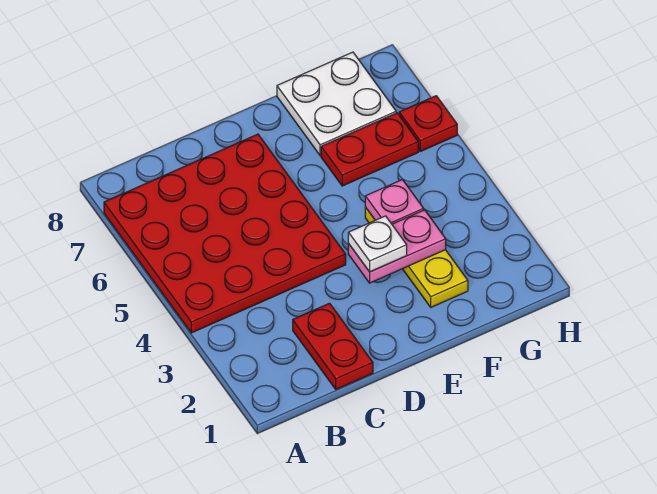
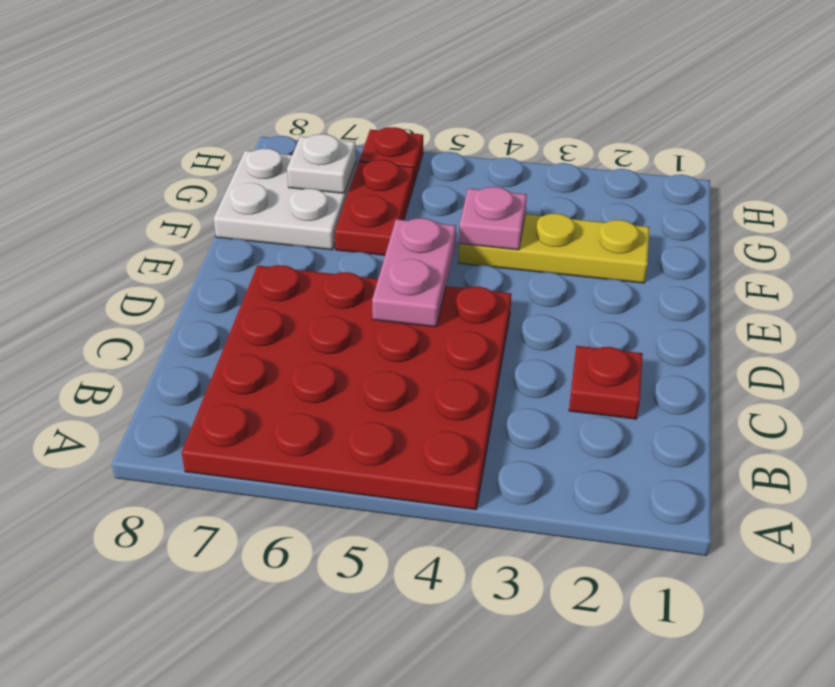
red plate C1:C2 level 1 -> red plate C2 level 1
pink plate E3:F3 level 2 -> pink plate D5:E5 level 2
white plate E3 level 3 -> white plate G7 level 2

